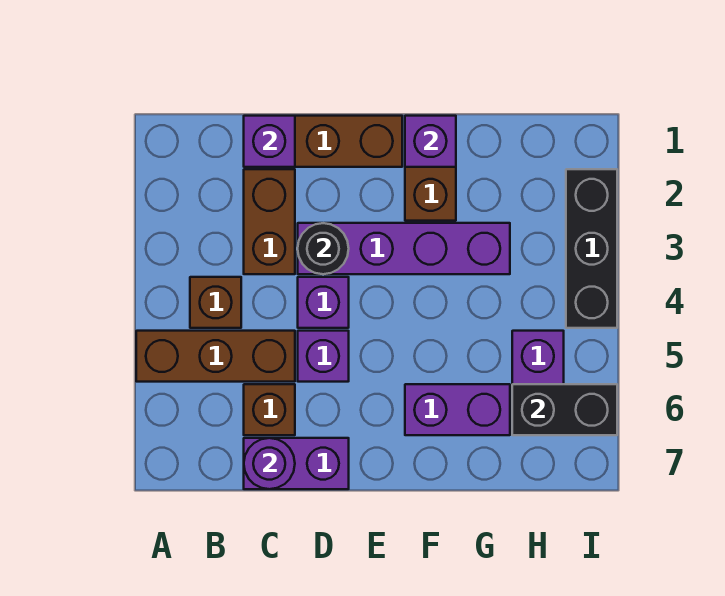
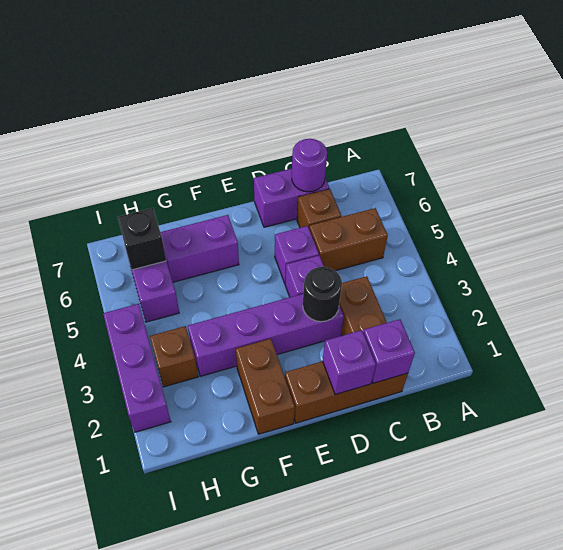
brown brick A5:C5 level 1 -> brown brick B5:C5 level 1
brown brick B4 level 1 -> brown brick H3 level 1
purple brick F1 level 2 -> purple brick D1 level 2
black brick H6:I6 level 2 -> black brick H6 level 2
black brick I2:I4 level 1 -> purple brick I2:I4 level 1

